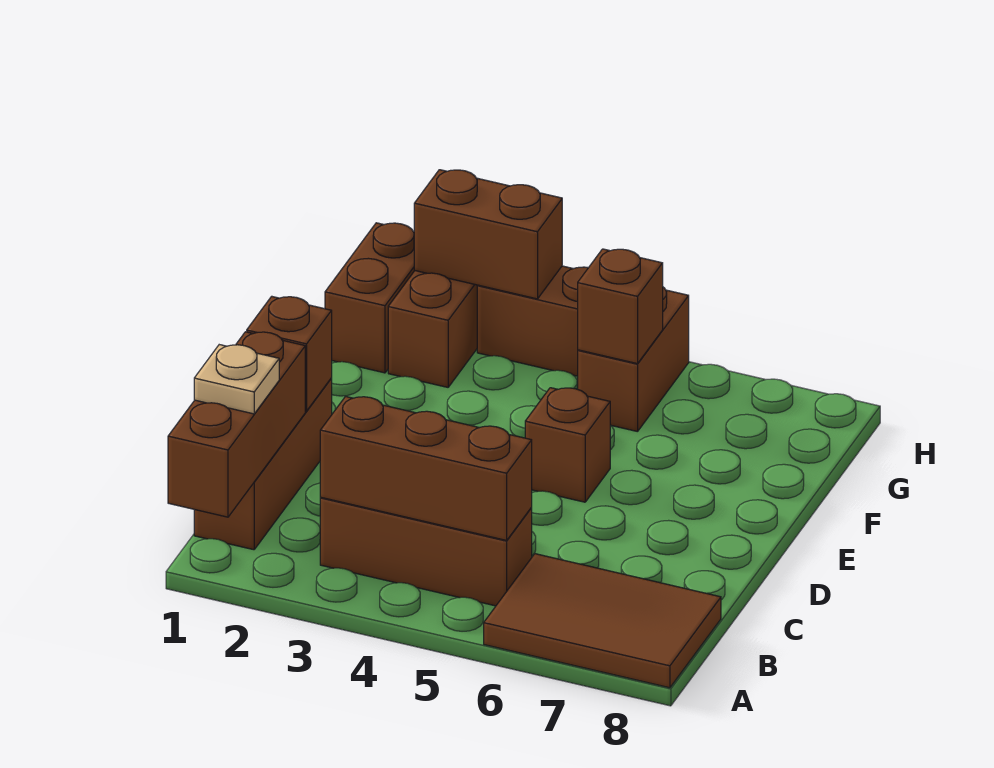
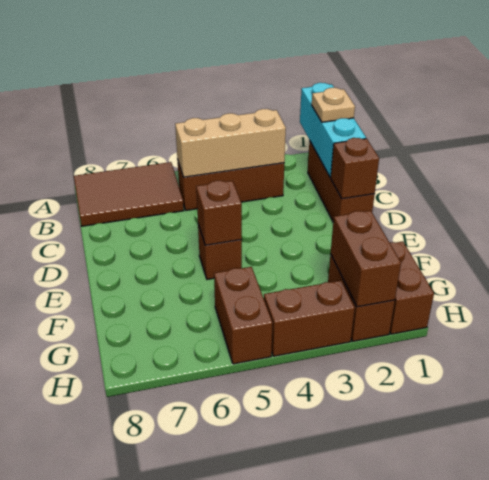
brown brick A1:C1 level 2 -> cyan brick A1:C1 level 2
brown brick B3:B5 level 2 -> tan brick B3:B5 level 2
brown brick G5 level 2 -> brown brick E5 level 2
brown brick H2:H3 level 2 -> brown brick G2:H2 level 2

